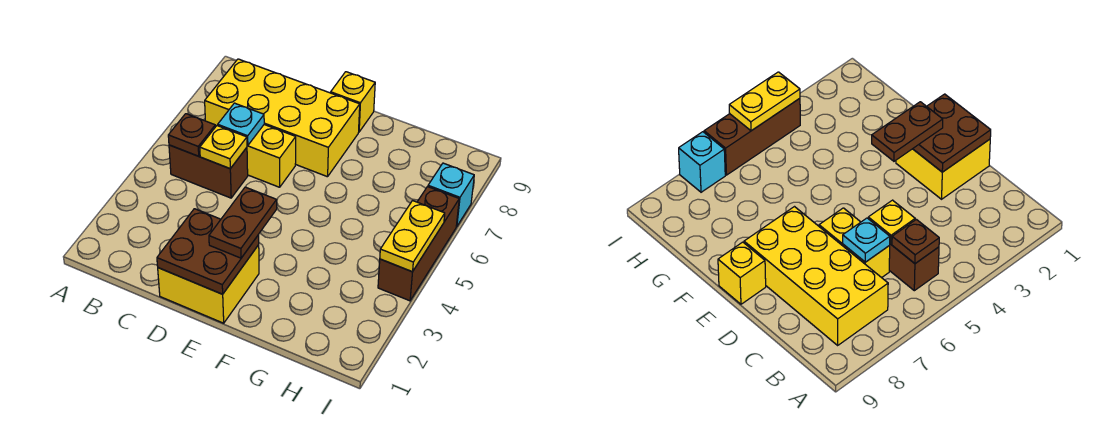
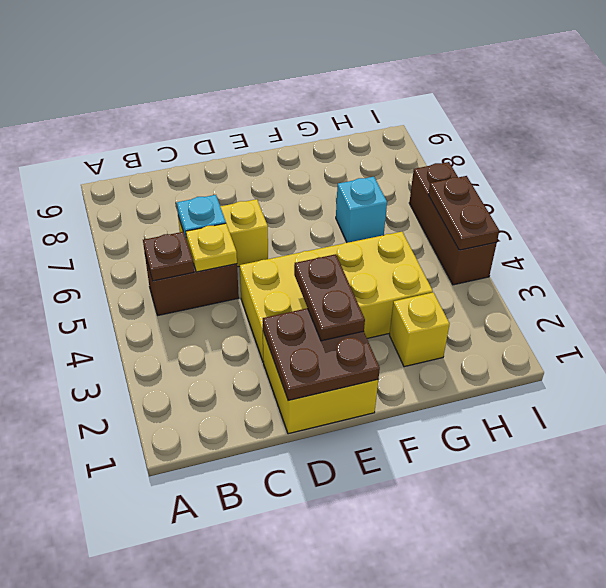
yellow brick B7:E8 level 1 -> yellow brick D3:G4 level 1
yellow brick E9 level 1 -> yellow brick G2 level 1
yellow plate I4:I5 level 2 -> brown plate I4:I5 level 2
cyan brick I7 level 1 -> cyan brick G6 level 1

